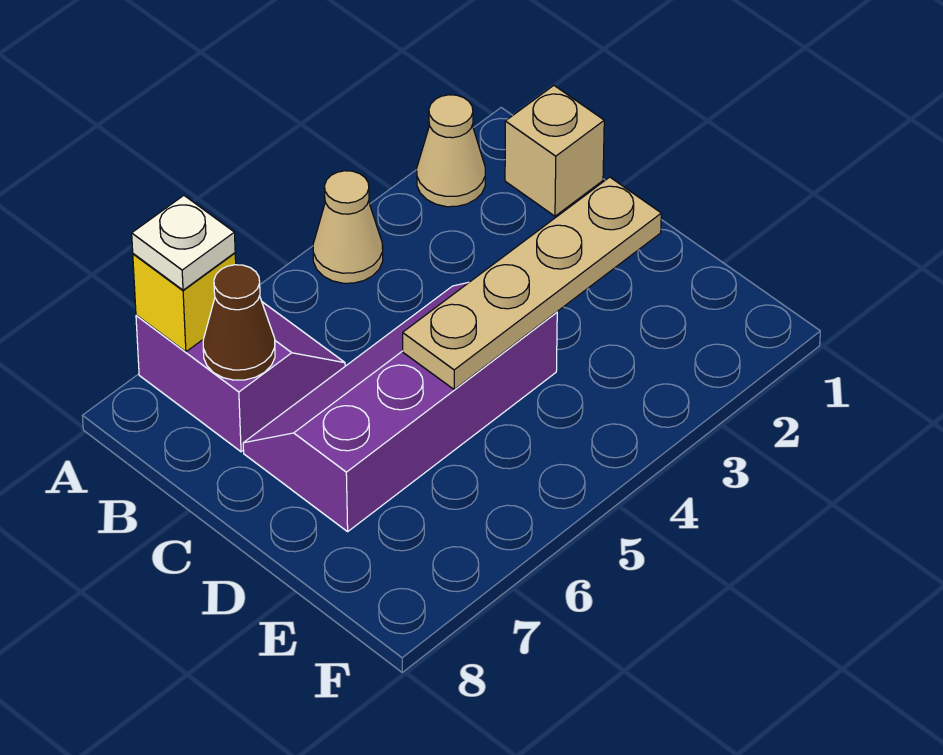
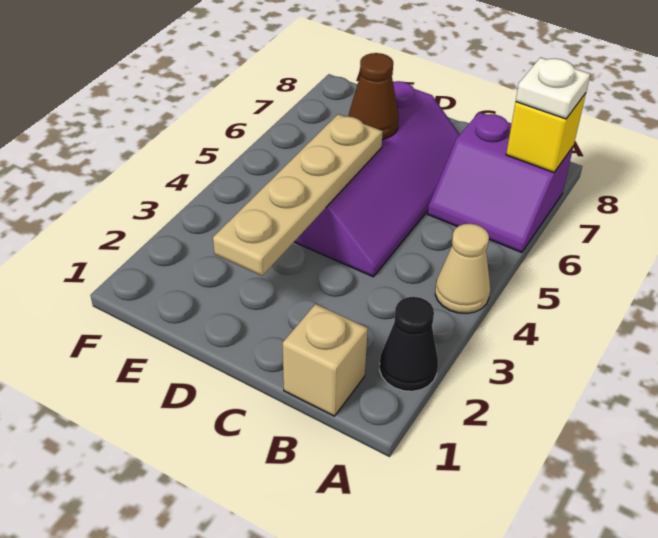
tan cone A2 level 1 -> black cone A2 level 1
brown cone B7 level 2 -> brown cone D6 level 2

